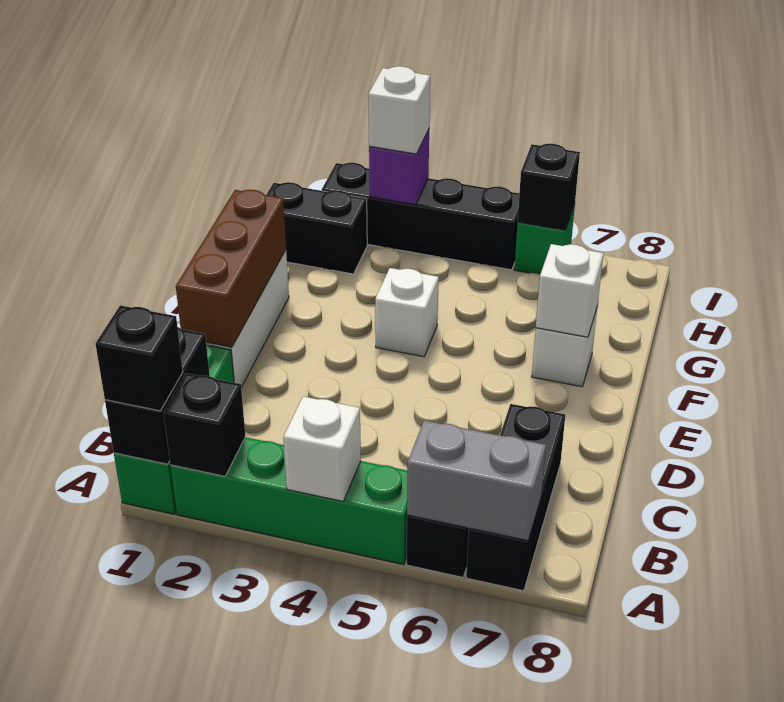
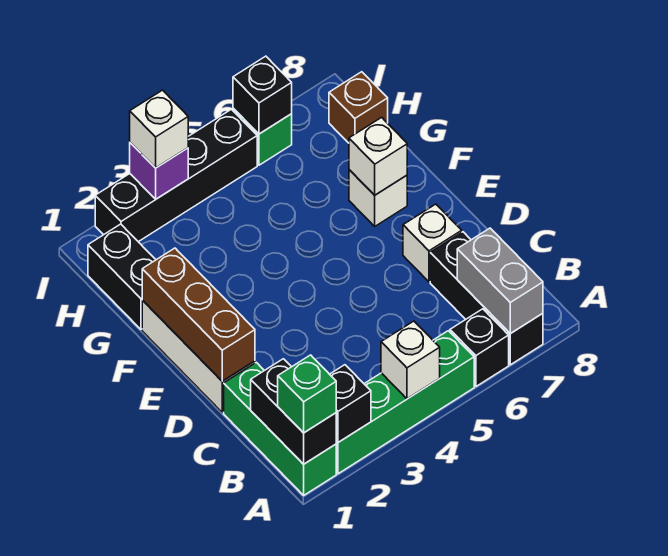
black brick A1 level 3 -> green brick A1 level 3
grey brick A6:A7 level 2 -> grey brick A7:B7 level 2
white brick F4 level 1 -> white brick D7 level 1
black brick H1:H2 level 1 -> black brick G1:H1 level 1
none -> brown brick H8 level 1

